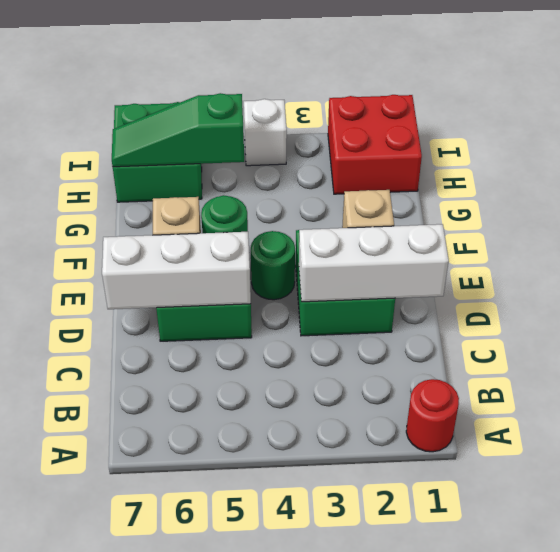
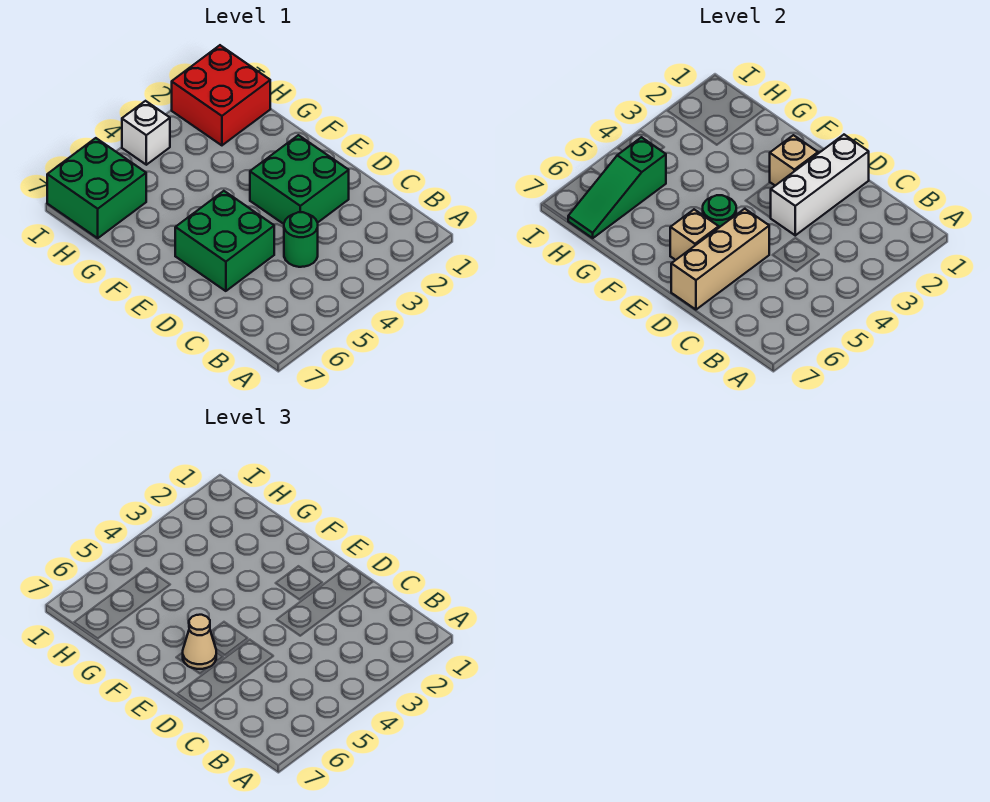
red round brick A1 level 1 -> none
white brick D5:D7 level 2 -> tan brick D5:D7 level 2
green round brick E4 level 1 -> green round brick C4 level 1
none -> tan cone E6 level 3

